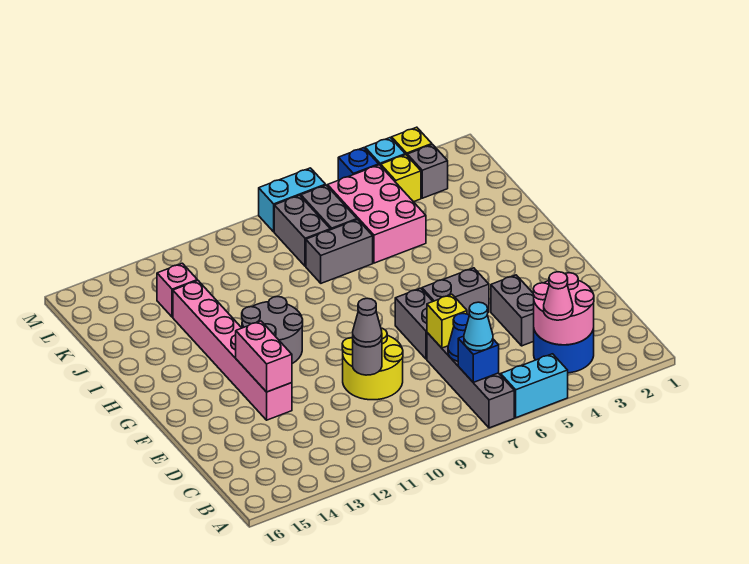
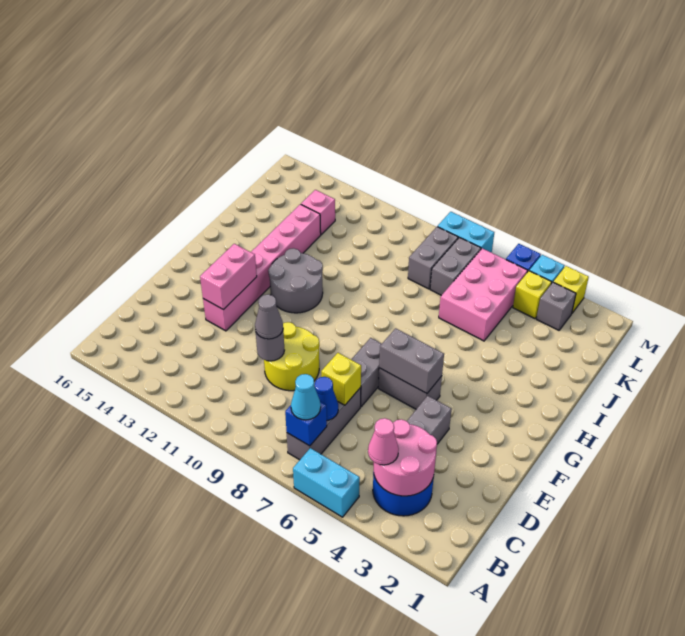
grey brick A7:D7 level 1 -> grey brick B7:D7 level 1
grey brick J7:J8 level 1 -> grey brick F5:F6 level 2

